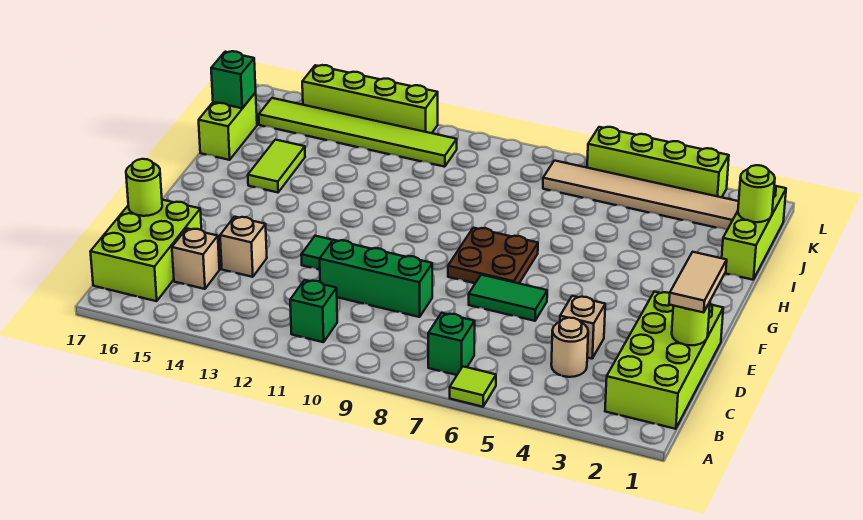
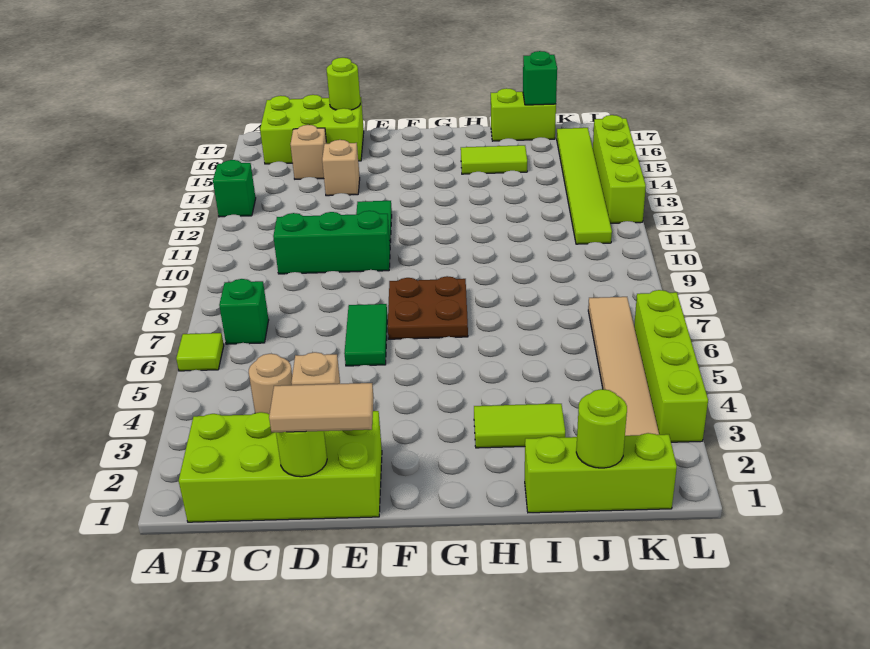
green brick B11 level 1 -> green brick A13 level 1
green brick D9:D11 level 1 -> green brick C10:E10 level 1
none -> lime tile H3:I3 level 1

